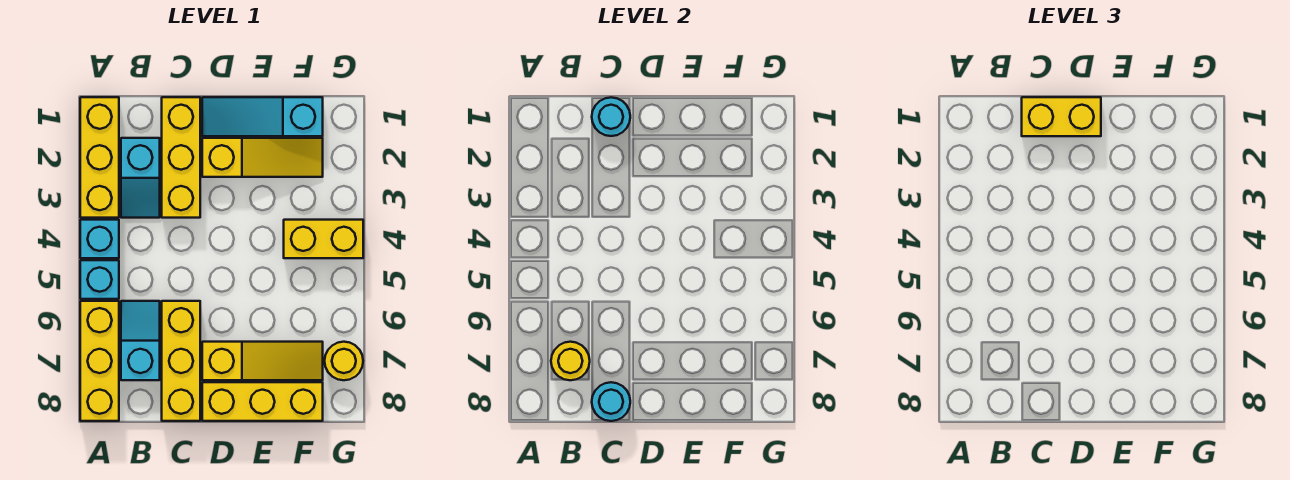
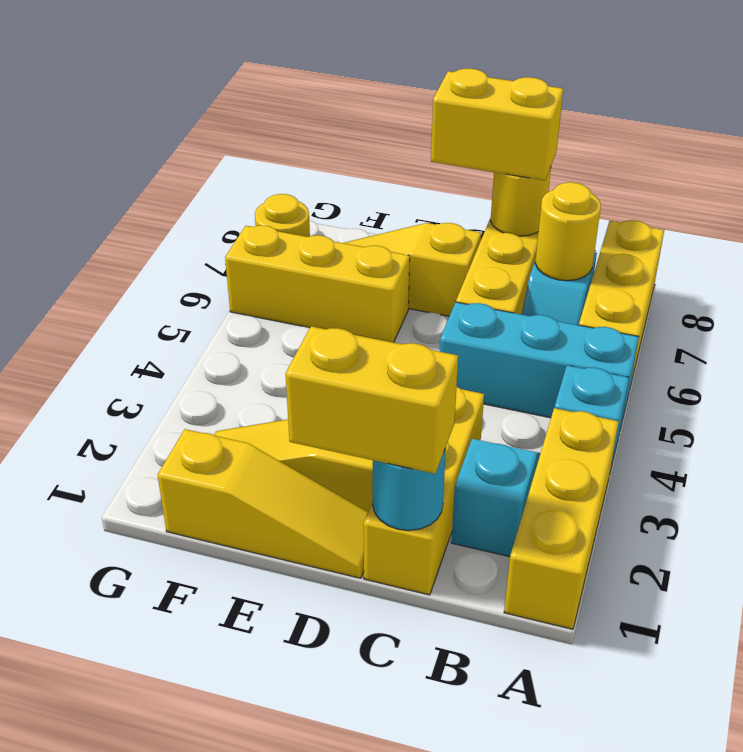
cyan brick A5 level 1 -> cyan brick A5:C5 level 1
cyan round brick C8 level 2 -> yellow round brick C8 level 2
cyan slope D1:F1 level 1 top F -> yellow slope D1:F1 level 1 top F
yellow brick D8:F8 level 1 -> yellow brick E6:G6 level 1
yellow brick F4:G4 level 1 -> yellow brick C8:D8 level 3

